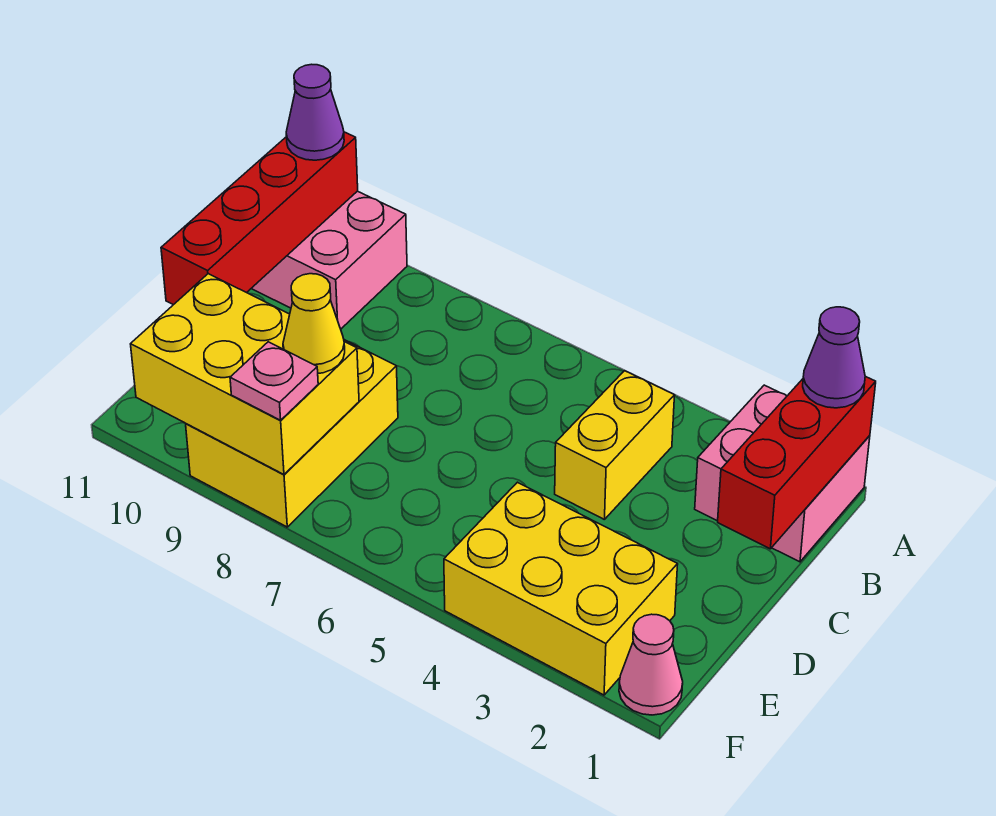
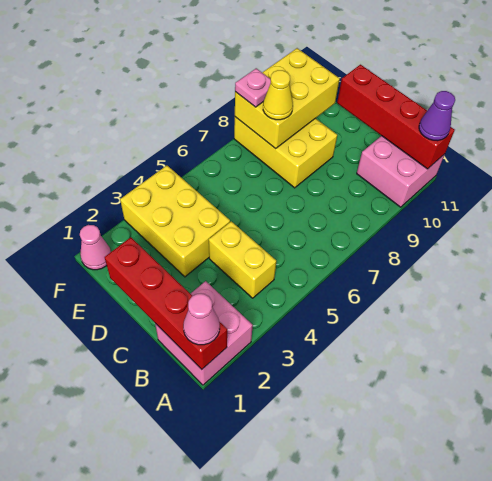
red brick A1:C1 level 2 -> red brick A1:D1 level 2
purple cone A1 level 3 -> pink cone A1 level 3
yellow brick E2:F4 level 1 -> yellow brick D3:F4 level 1

